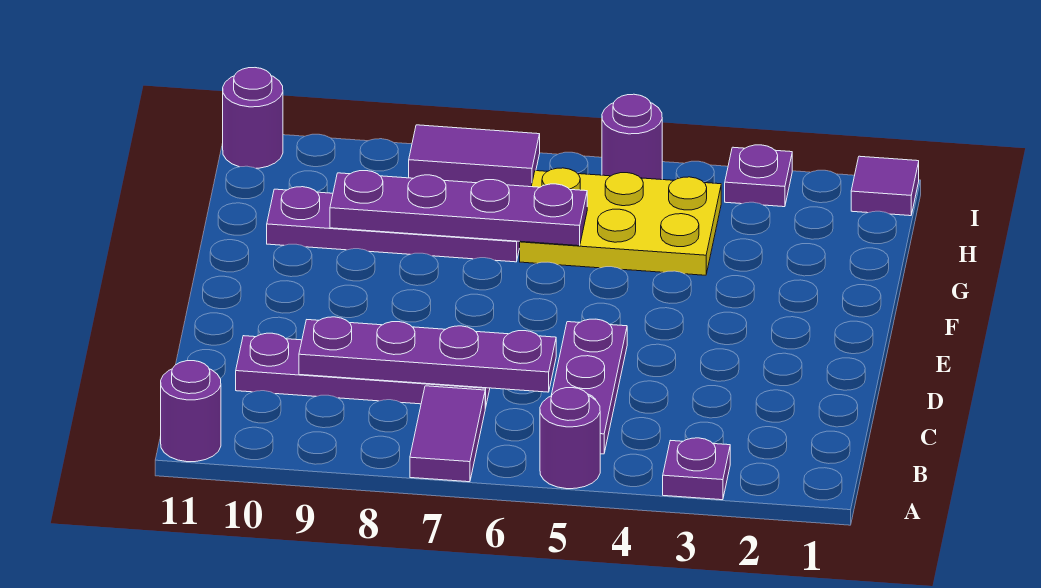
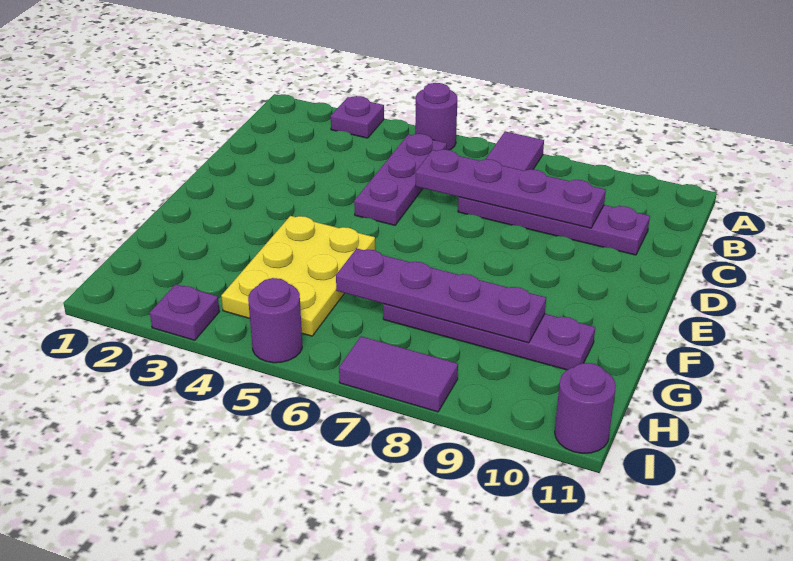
purple round brick A11 level 1 -> none
yellow plate G4:H6 level 1 -> yellow plate F4:H5 level 1
purple tile I1 level 1 -> none

